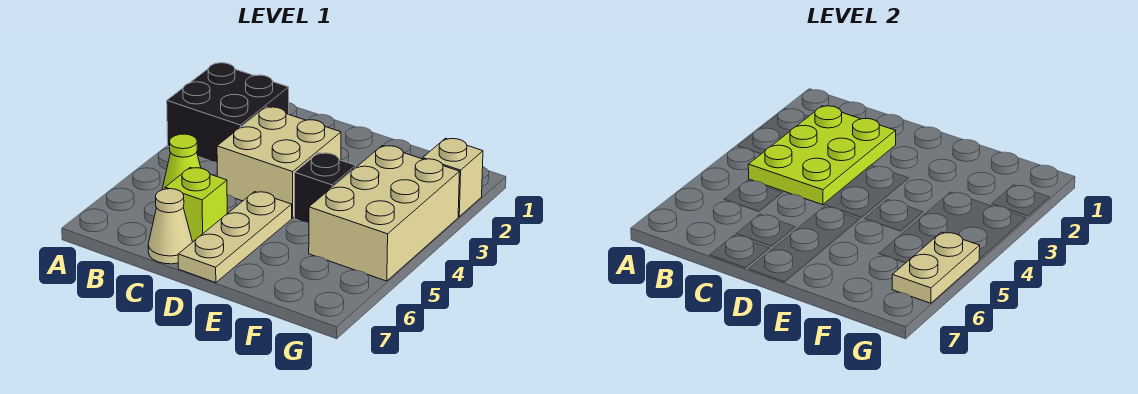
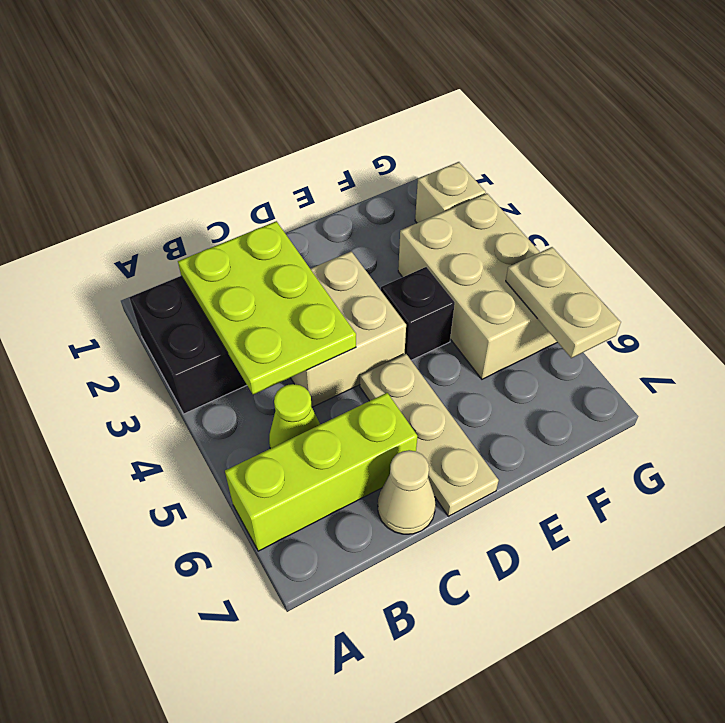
lime brick C6 level 1 -> lime brick A6:C6 level 1

